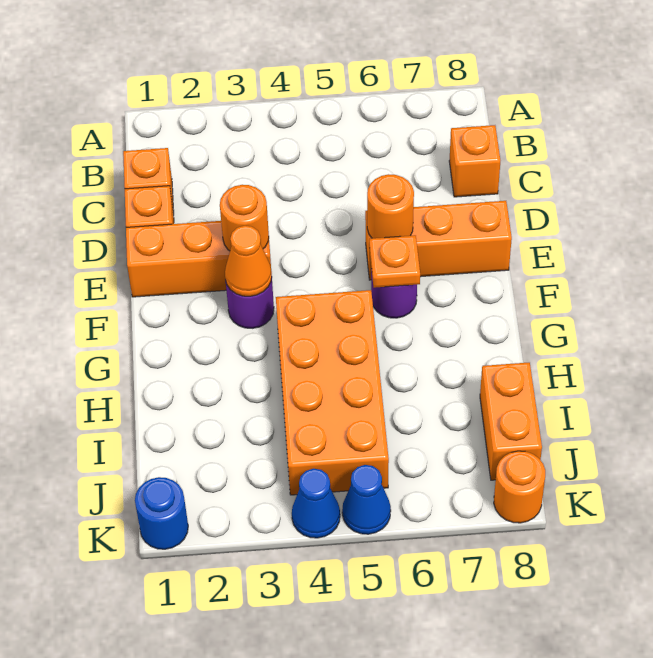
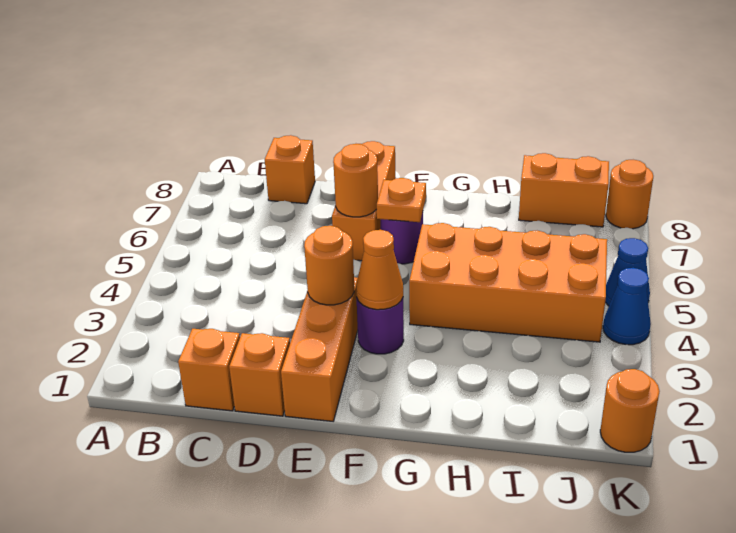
blue round brick K1 level 1 -> orange round brick K1 level 1

